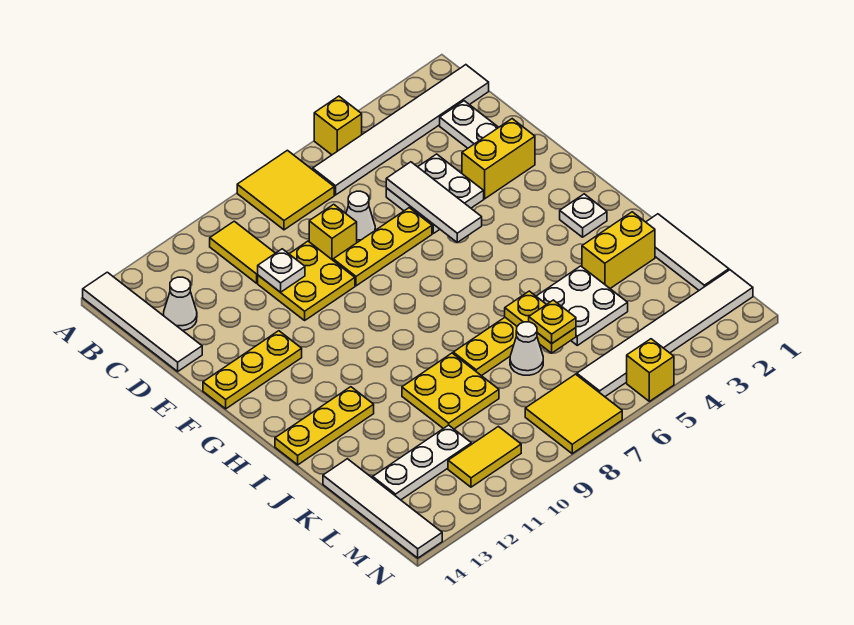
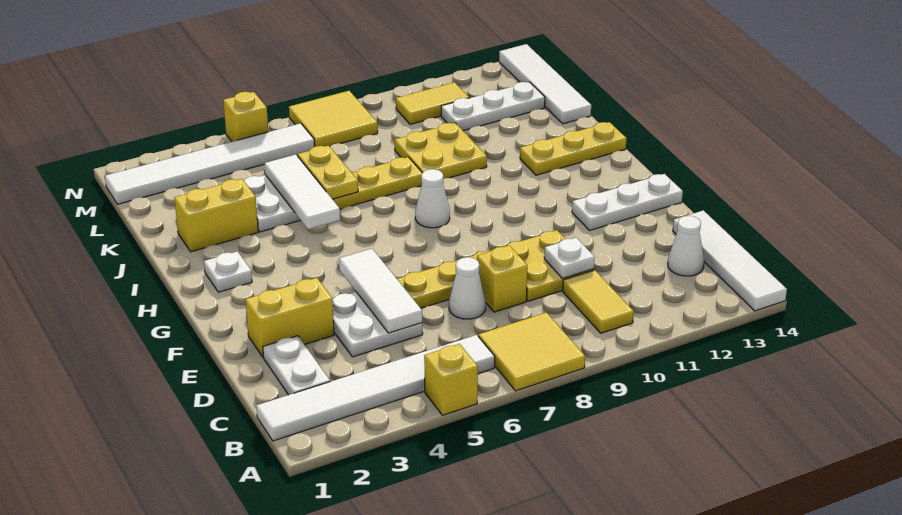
yellow plate F12:F14 level 1 -> white plate F12:F14 level 1
white tile J1:L1 level 1 -> white tile I5:K5 level 2
yellow plate K6 level 3 -> none
white cone K7 level 1 -> white cone H8 level 1

